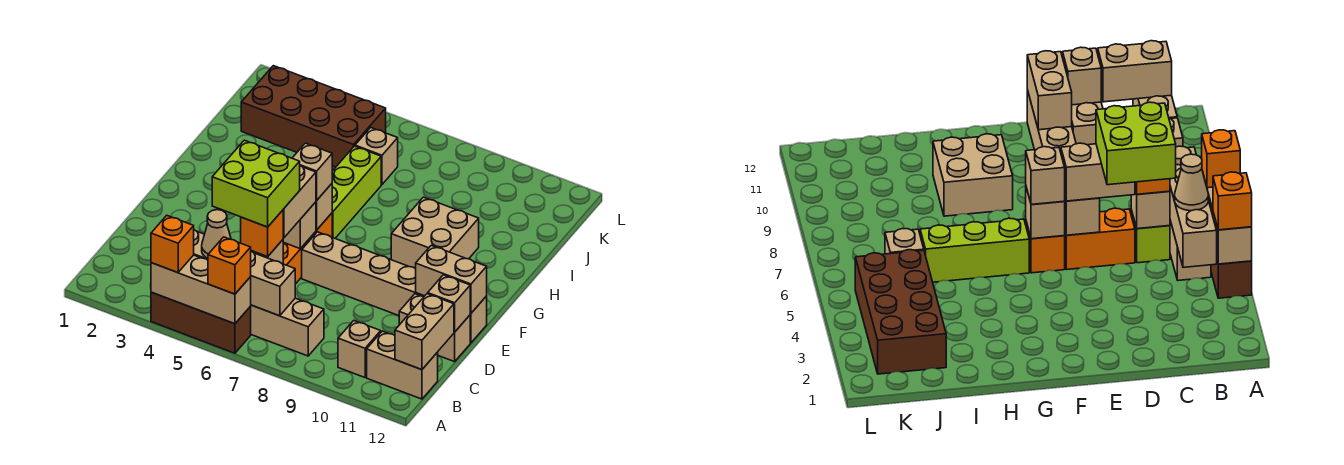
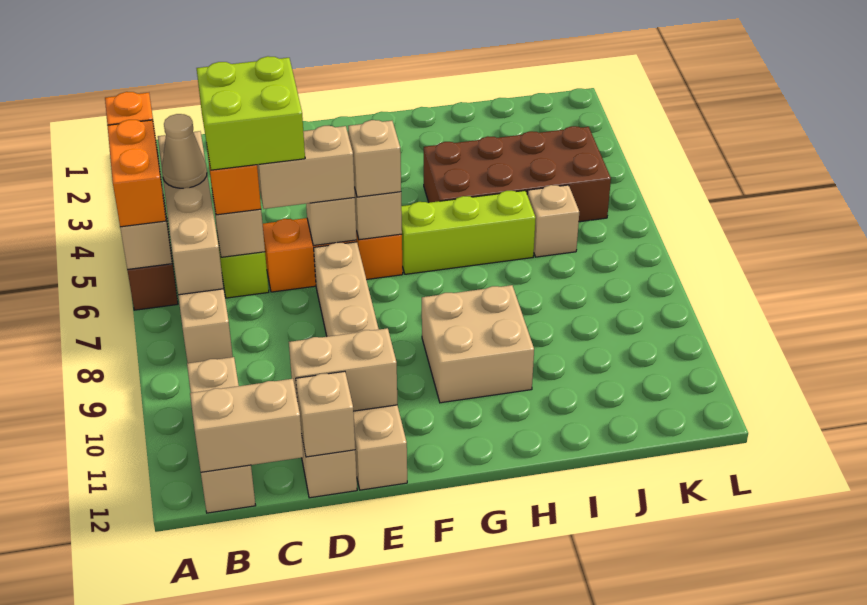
orange brick A6 level 3 -> orange brick A5:A6 level 3
tan brick E11:E12 level 2 -> tan brick D11:E11 level 2
brown brick J2:K5 level 1 -> brown brick H4:K5 level 1

